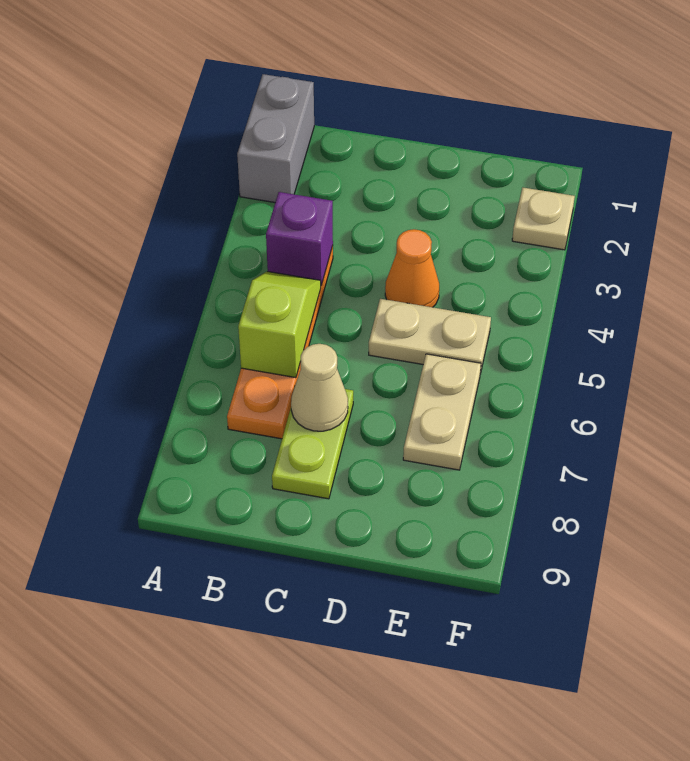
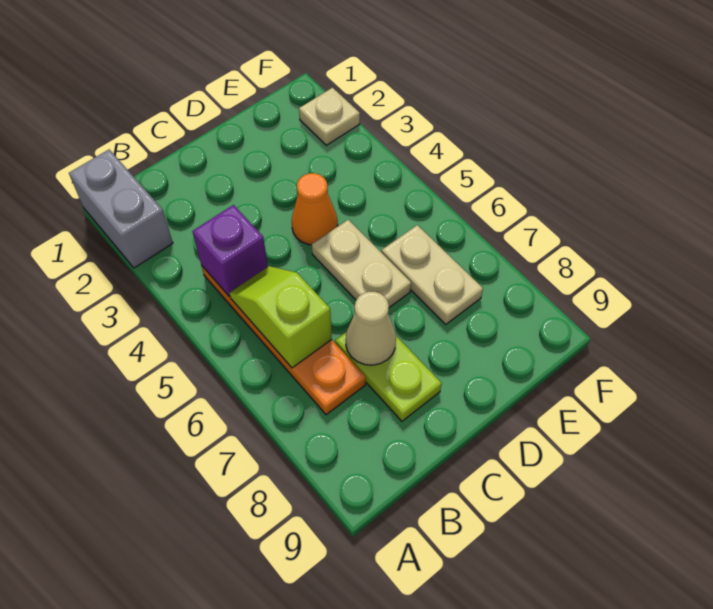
tan plate D5:E5 level 1 -> tan plate D5:D6 level 1

